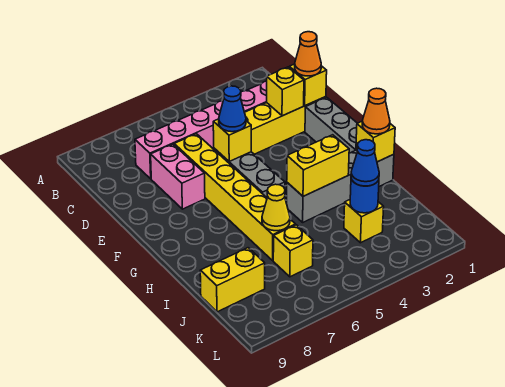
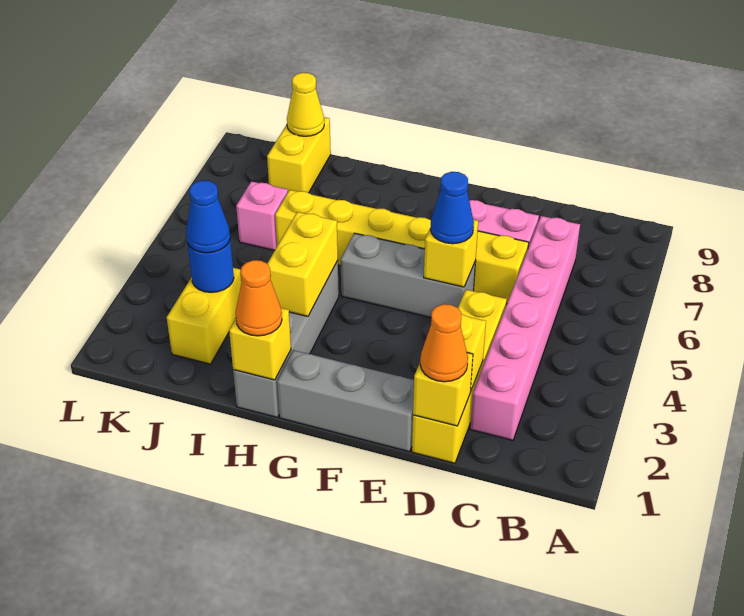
yellow cone I6 level 2 -> yellow cone J9 level 2
yellow brick J3 level 1 -> yellow brick J2:J3 level 1
yellow brick J6 level 1 -> pink brick J6 level 1

